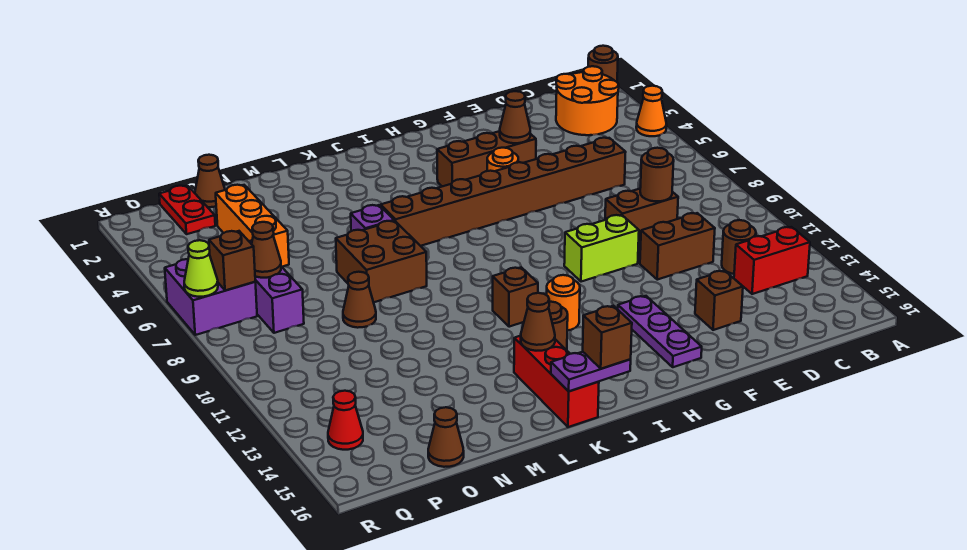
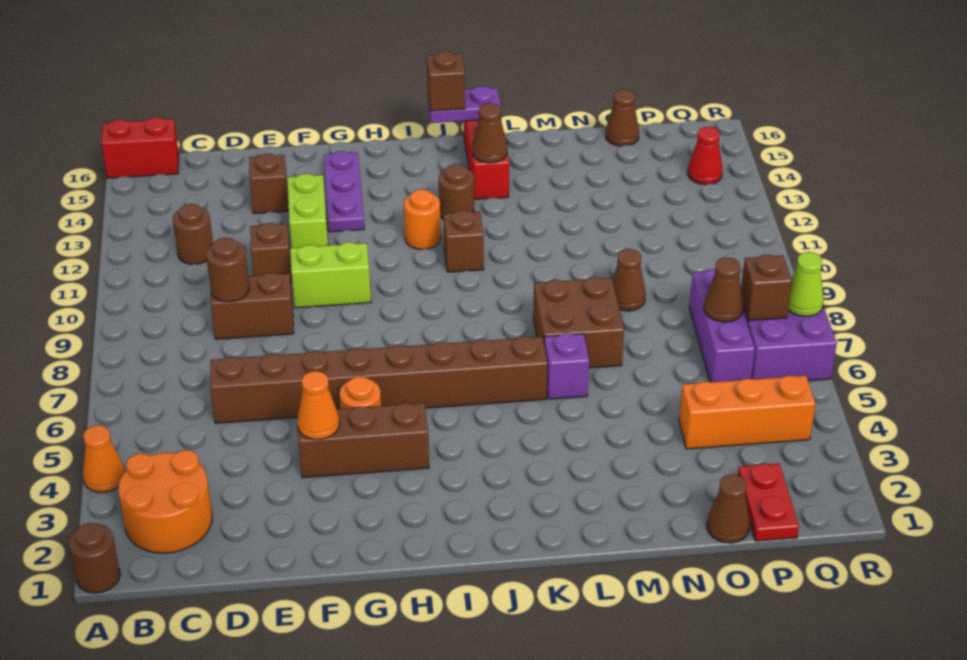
red brick B13:C13 level 1 -> red brick A16:B16 level 1
brown brick D11:E11 level 1 -> brown brick E11 level 1
brown cone F4 level 2 -> orange cone F4 level 2
none -> lime brick F12:F13 level 1
orange brick O3:O5 level 1 -> orange brick O4:Q4 level 1

